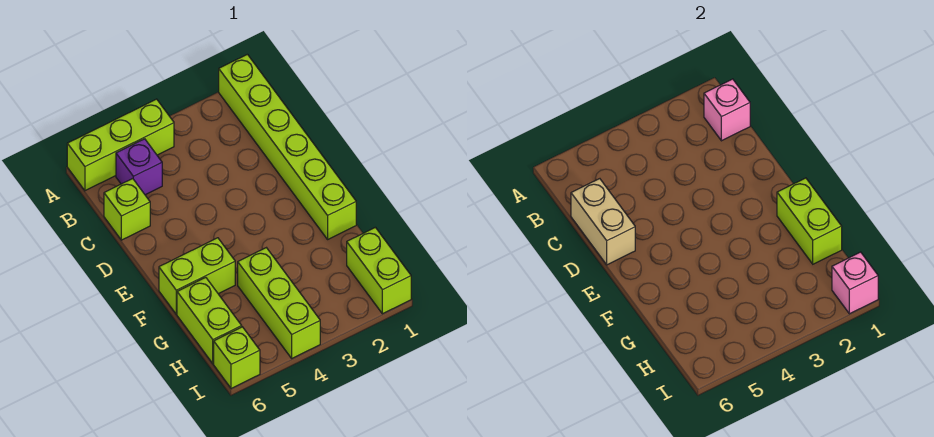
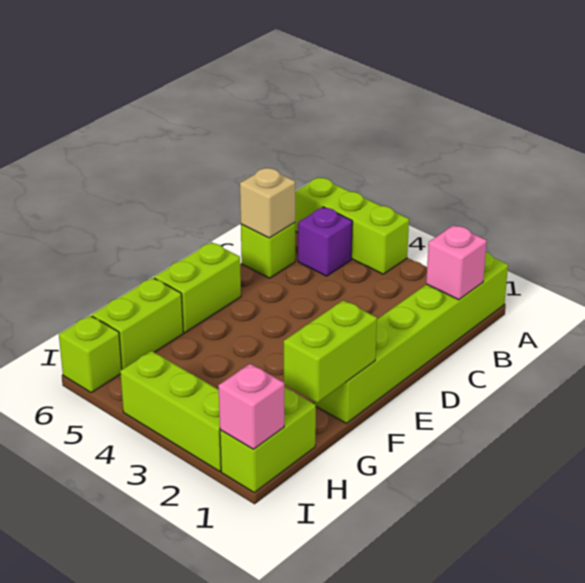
tan brick C6:D6 level 2 -> tan brick C6 level 2
lime brick F5:F6 level 1 -> lime brick E6:F6 level 1
lime brick G4:I4 level 1 -> lime brick I2:I4 level 1

